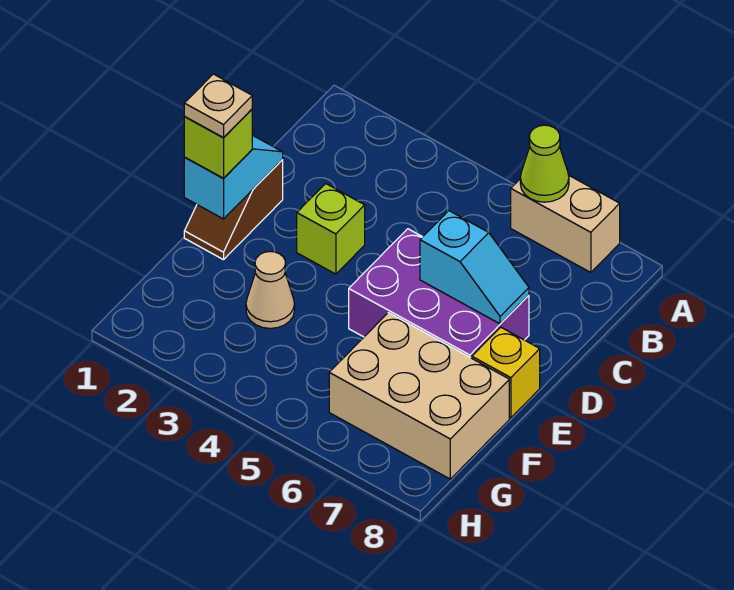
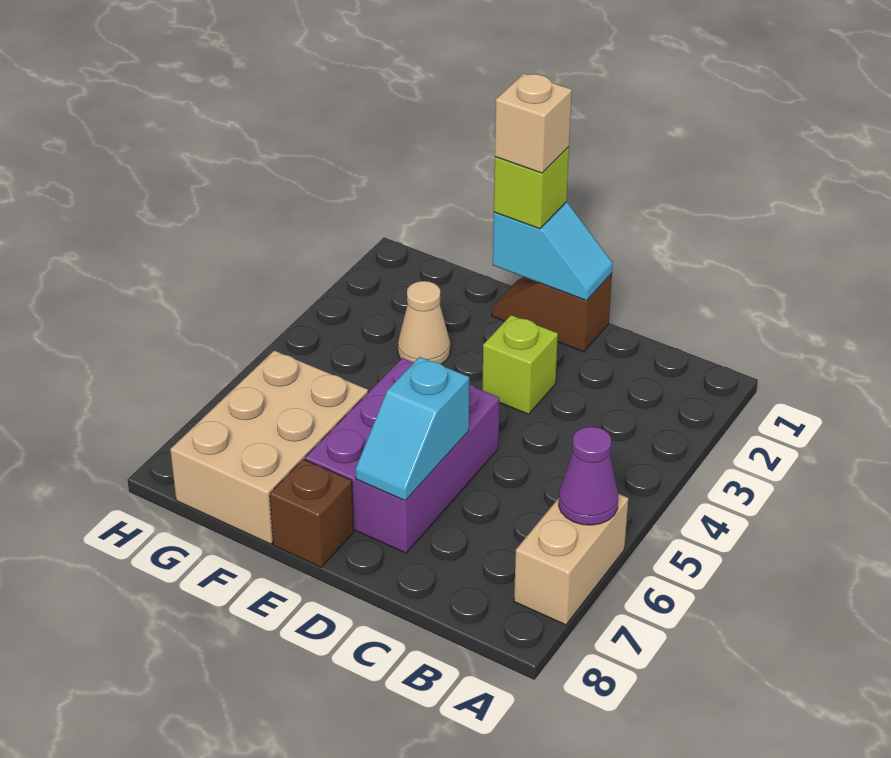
lime cone A6 level 2 -> purple cone A6 level 2
tan plate E1 level 4 -> tan brick E1 level 4
yellow brick E8 level 1 -> brown brick E8 level 1

